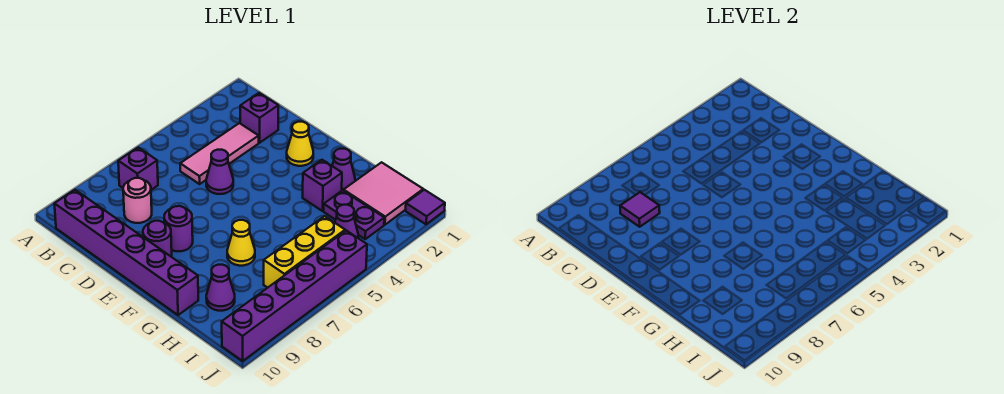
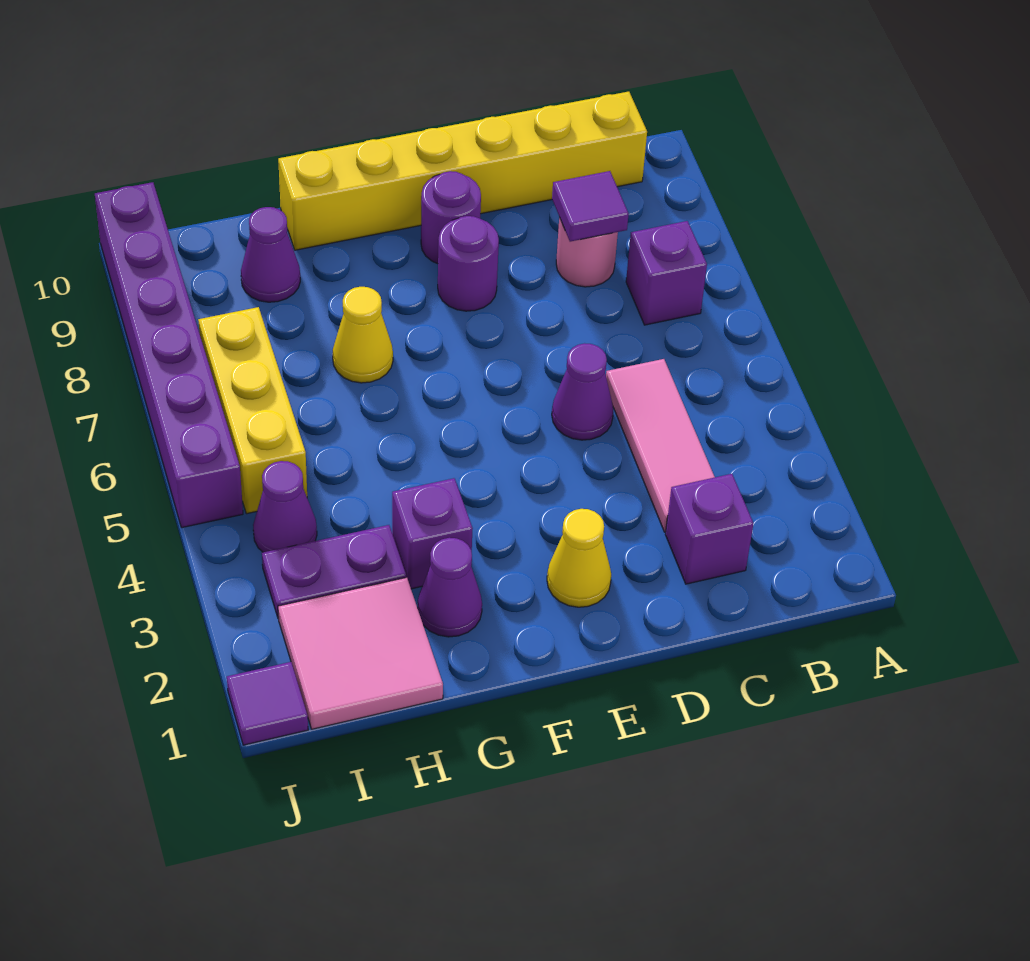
purple brick B10:G10 level 1 -> yellow brick B10:G10 level 1

